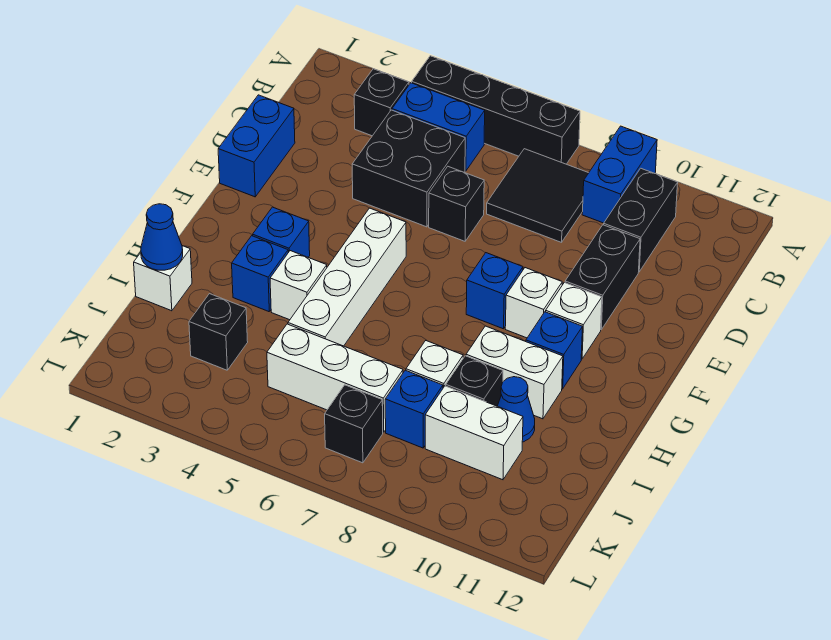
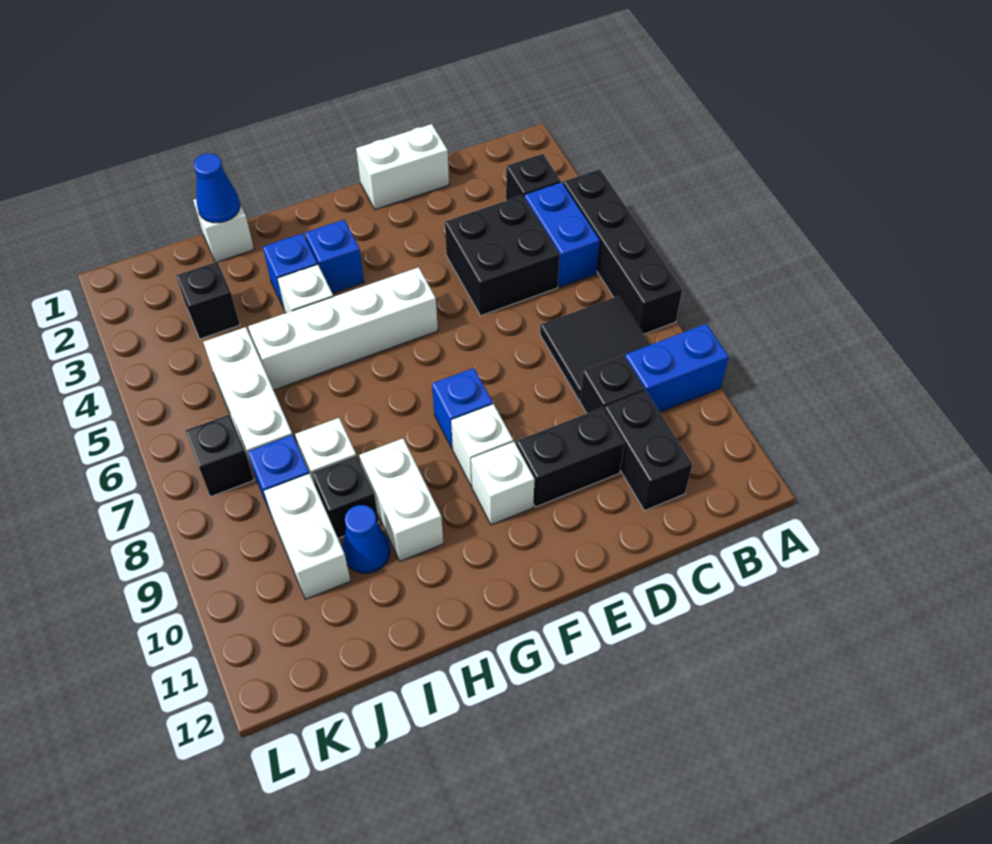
black brick B10:C10 level 1 -> black brick C10:C11 level 1
blue brick D1:E1 level 1 -> white brick D1:E1 level 1
black brick D6 level 1 -> black brick C9 level 1
blue brick G10 level 1 -> none

